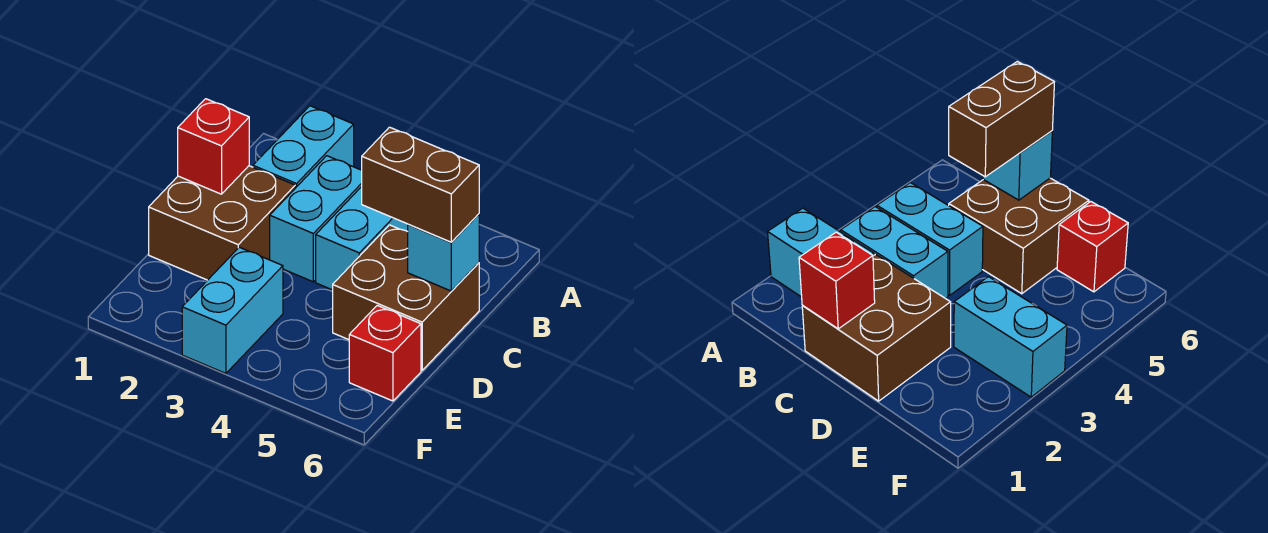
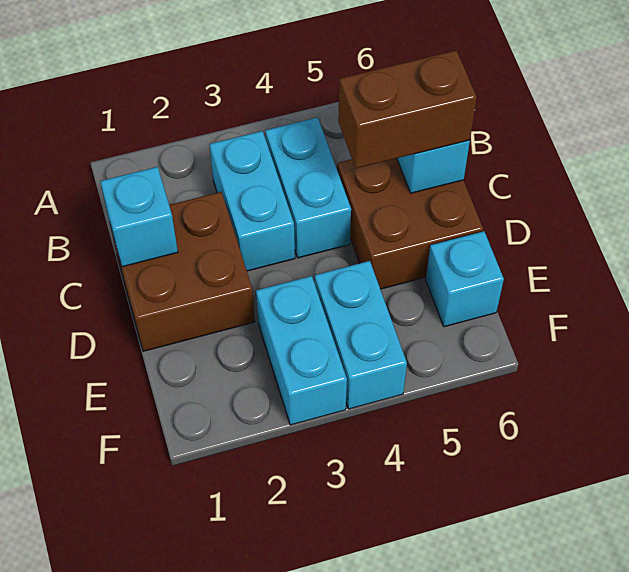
cyan brick A2:B2 level 1 -> cyan brick E4:F4 level 1
red brick C1 level 2 -> cyan brick C1 level 2
red brick E6 level 1 -> cyan brick E6 level 1

